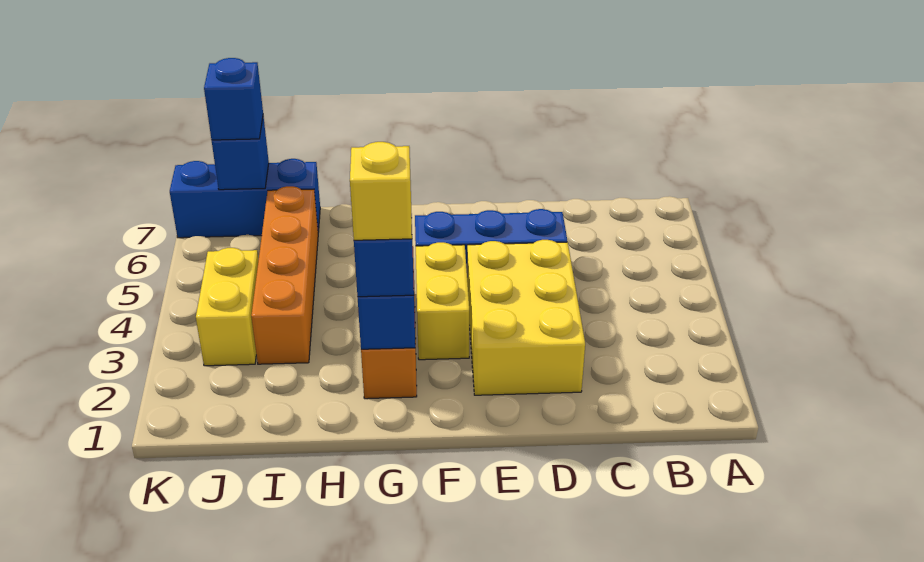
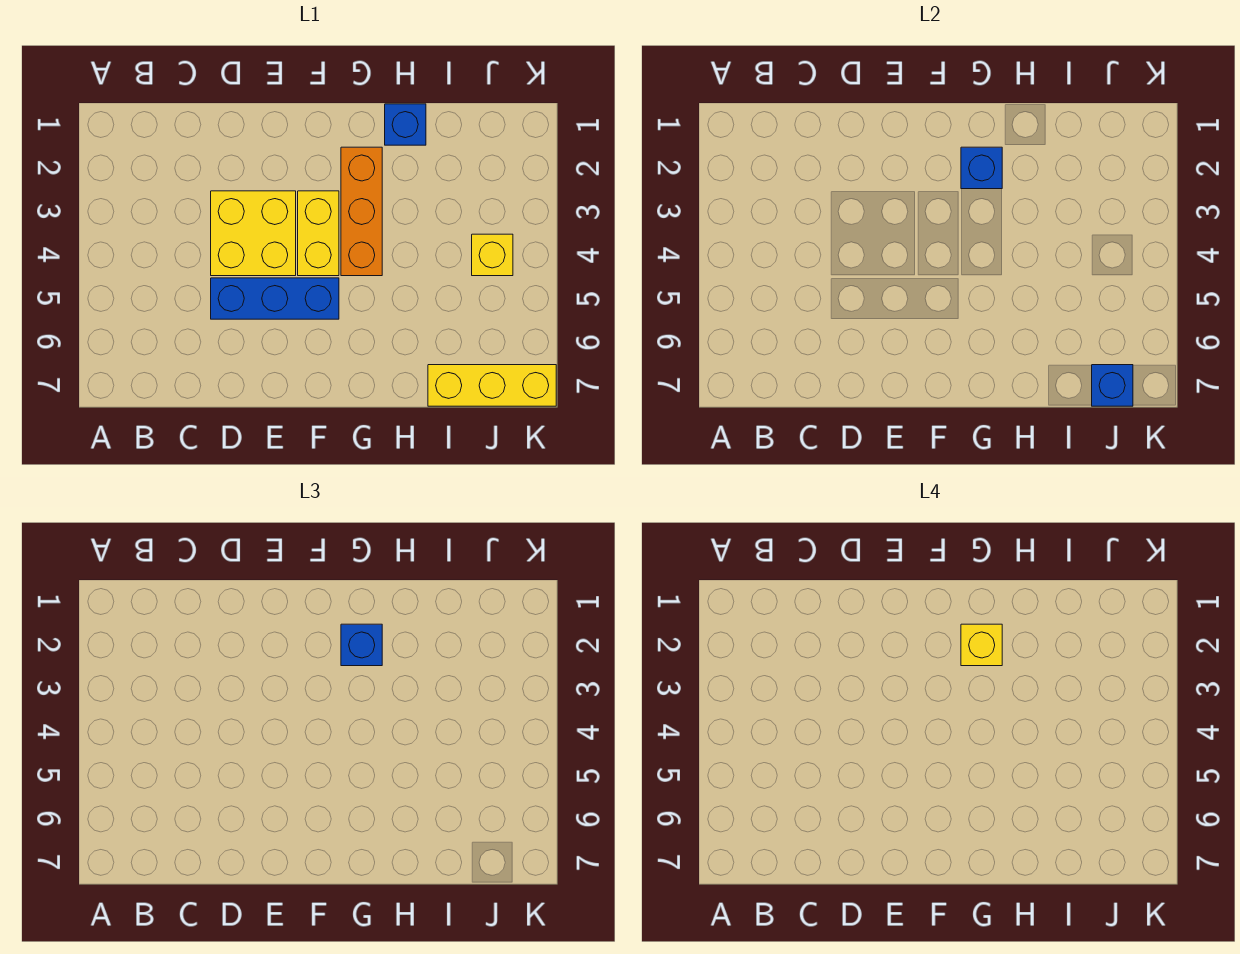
yellow brick D2:E4 level 1 -> yellow brick D3:E4 level 1
orange brick I3:I6 level 1 -> none
blue brick I7:K7 level 1 -> yellow brick I7:K7 level 1
yellow brick J3:J4 level 1 -> yellow brick J4 level 1
blue brick J7 level 3 -> blue brick H1 level 1

